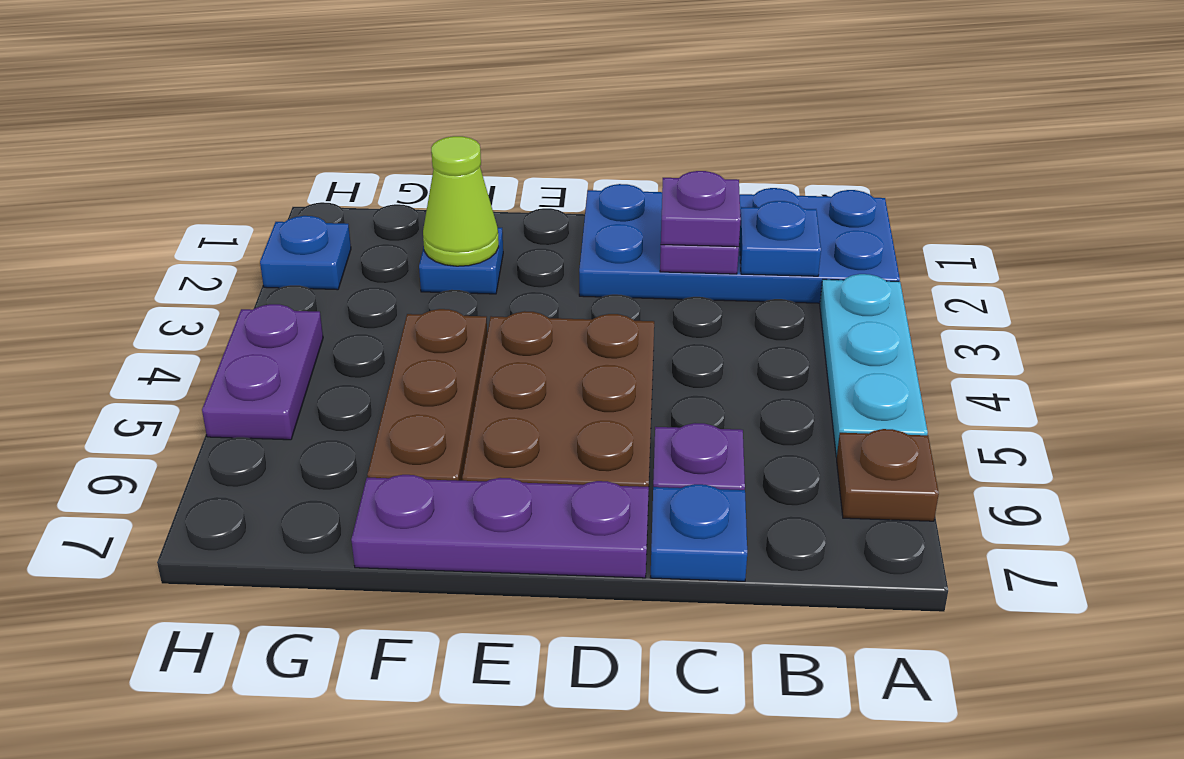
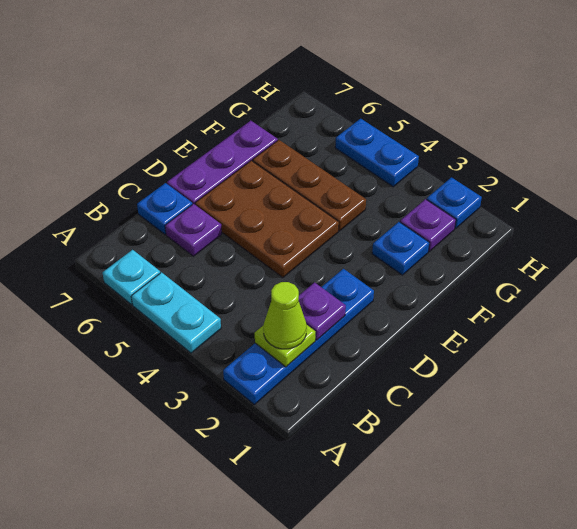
blue plate A1:D2 level 1 -> blue plate A2:D2 level 1
cyan plate A3:A5 level 1 -> cyan plate A4:A5 level 1
brown plate A6 level 1 -> cyan plate A6 level 1
blue plate B2 level 2 -> lime plate B2 level 2
purple plate C2 level 3 -> purple plate G2 level 1
lime cone F2 level 2 -> lime cone B2 level 3
purple plate H4:H5 level 1 -> blue plate H4:H5 level 1

